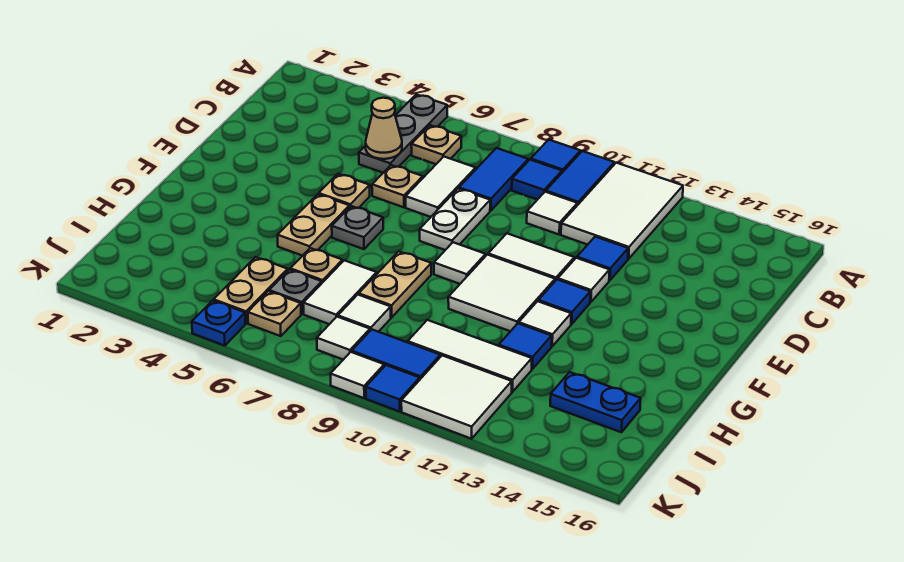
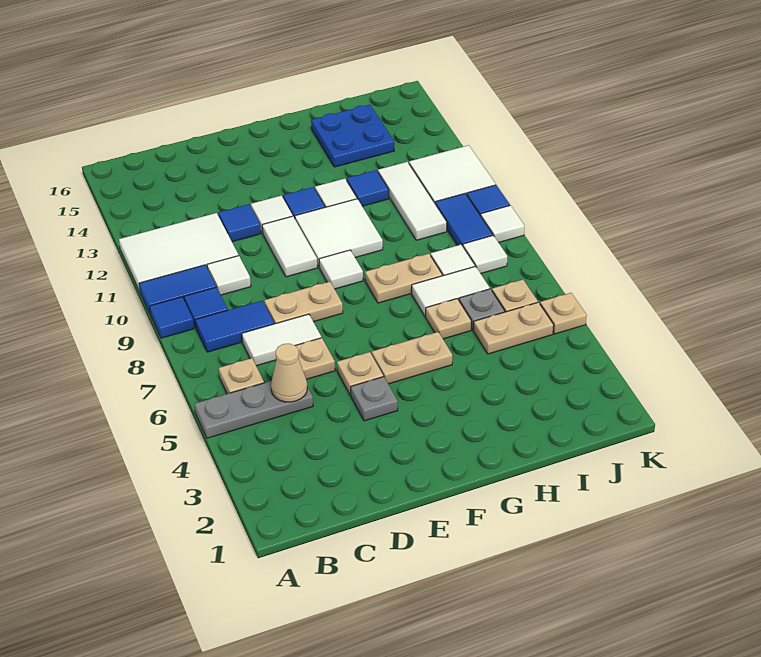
white plate D8:E8 level 1 -> tan plate D8:E8 level 1
grey plate F6 level 1 -> grey plate E4 level 1
blue plate I14:I15 level 1 -> blue plate H14:I15 level 1
blue plate K5 level 1 -> tan plate K5 level 1

